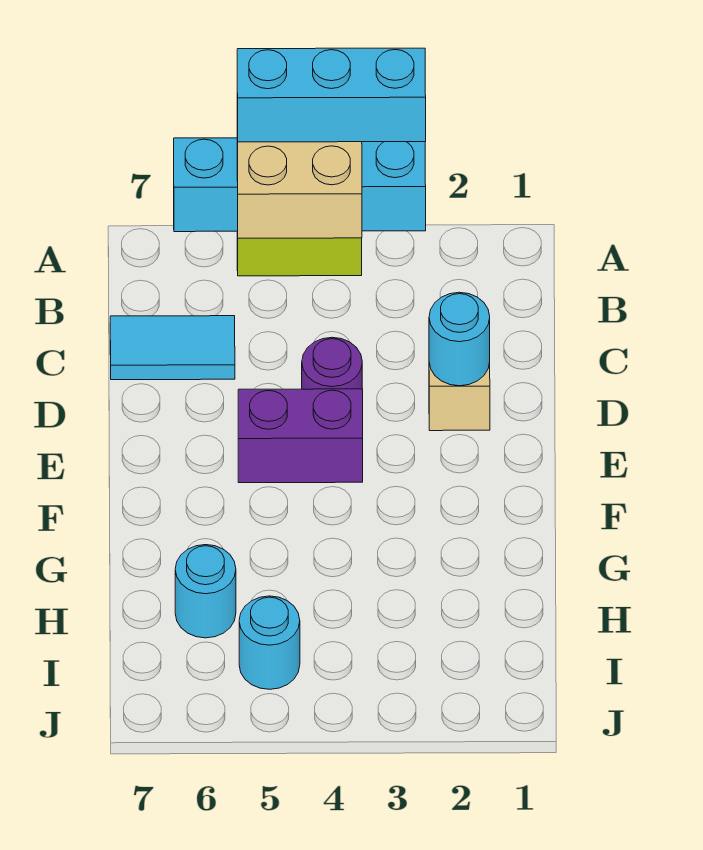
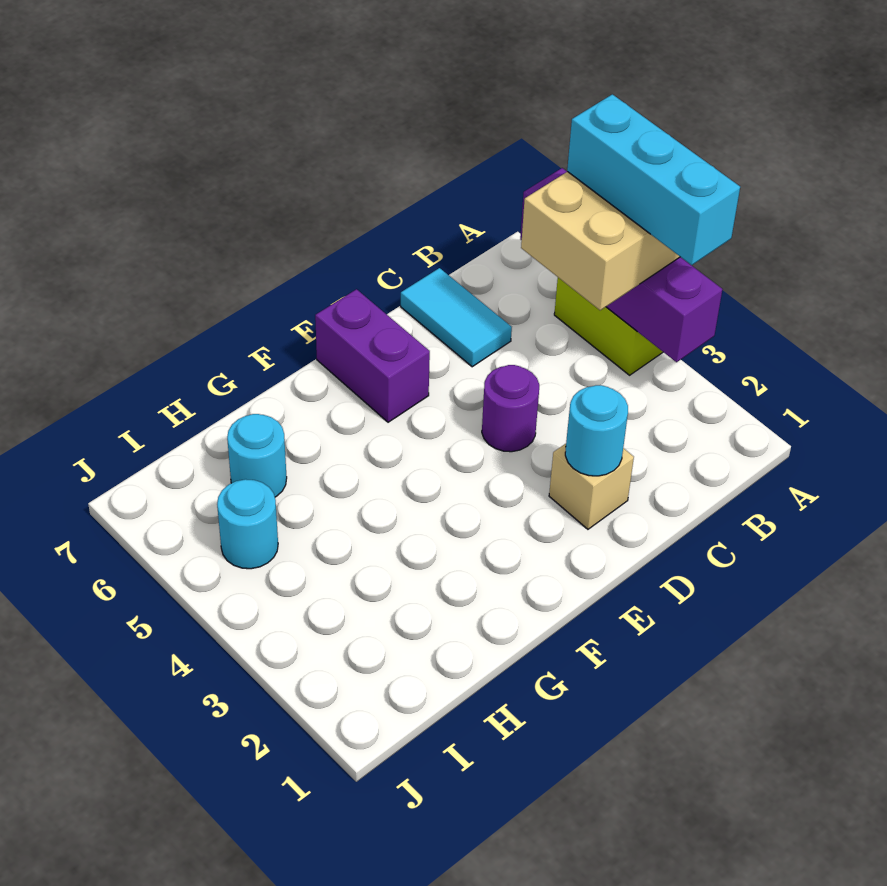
cyan brick A3:A6 level 2 -> purple brick A3:A6 level 2
purple brick E4:E5 level 1 -> purple brick E6:E7 level 1

